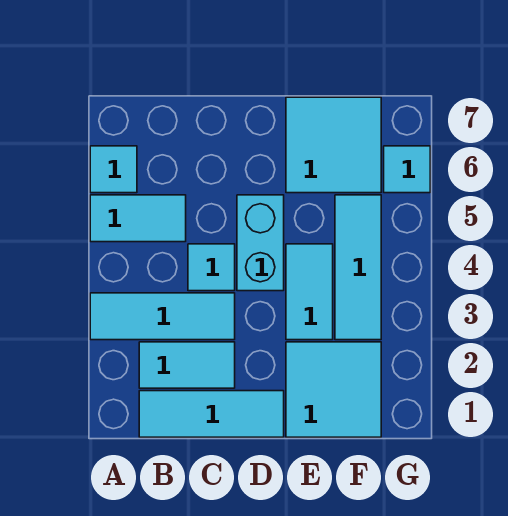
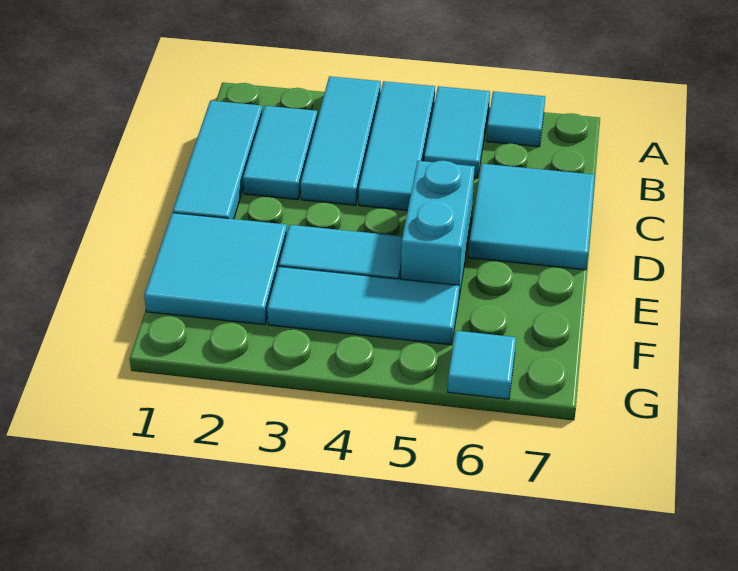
cyan tile C4 level 1 -> cyan tile A4:C4 level 1
cyan brick D4:D5 level 1 -> cyan brick D5:E5 level 1
cyan tile E6:F7 level 1 -> cyan tile C6:D7 level 1

